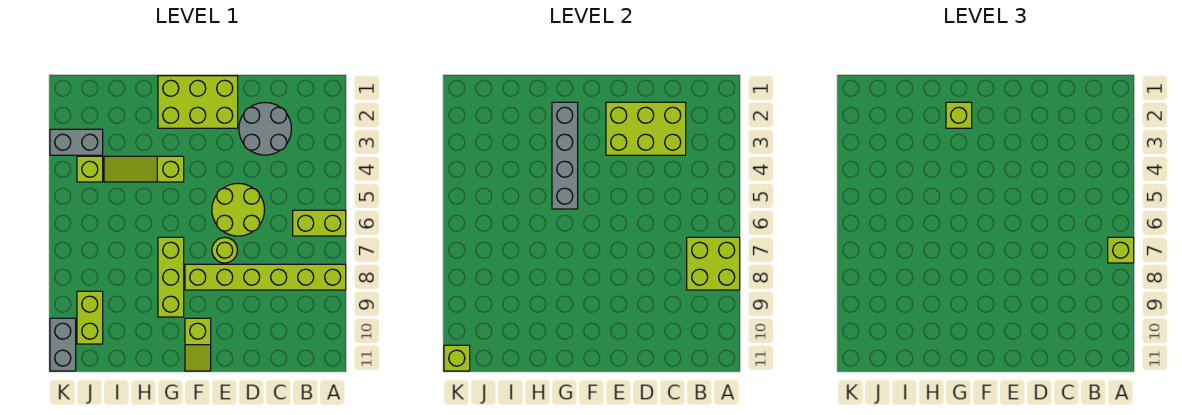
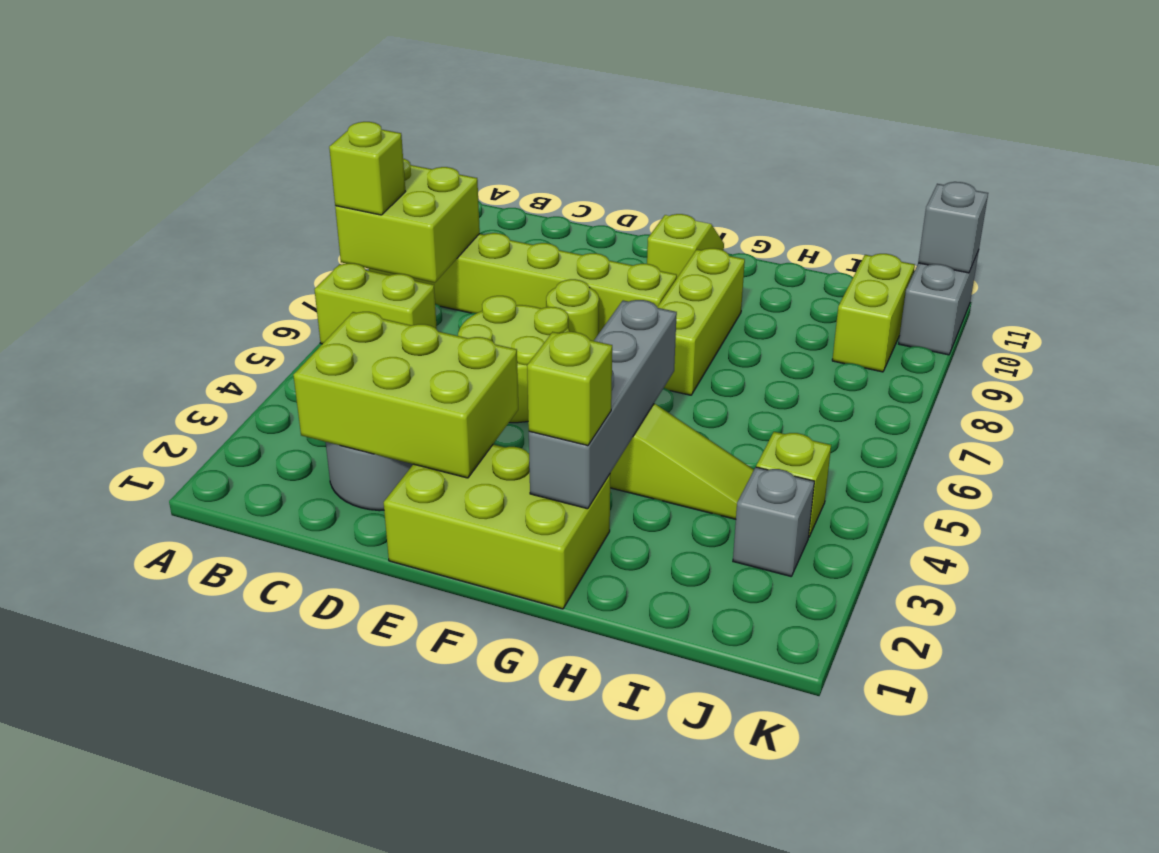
grey brick J3:K3 level 1 -> grey brick J3 level 1
lime brick K11 level 2 -> grey brick K11 level 2

